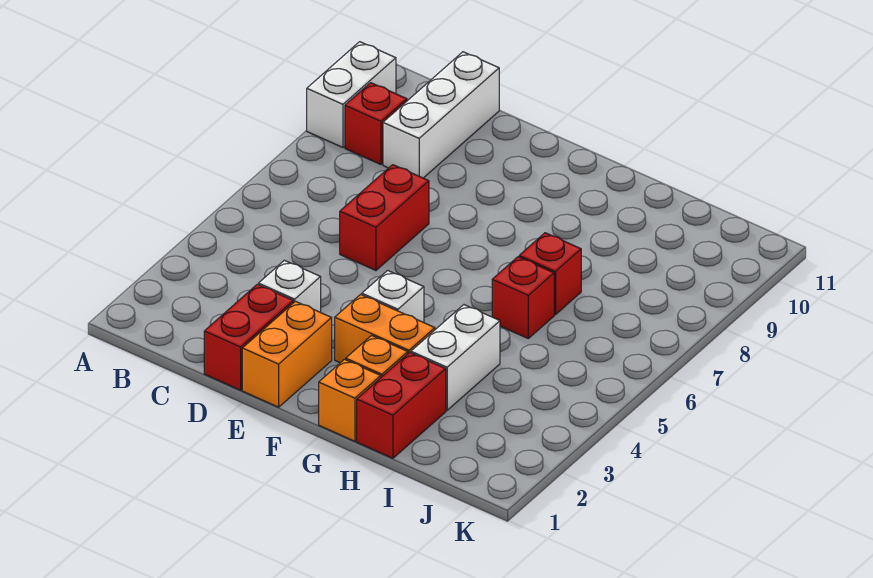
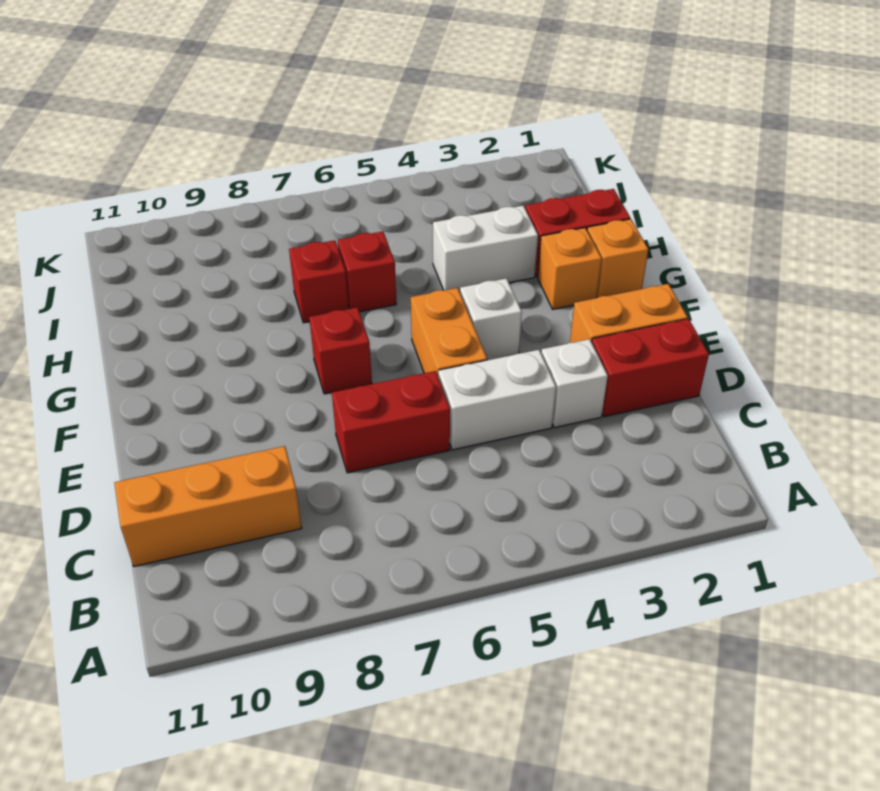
white brick A9:A10 level 1 -> white brick D4:D5 level 1
red brick B9 level 1 -> red brick F7 level 1
white brick C9:C11 level 1 -> orange brick C9:C11 level 1
orange brick F3:G3 level 1 -> orange brick E5:F5 level 1

